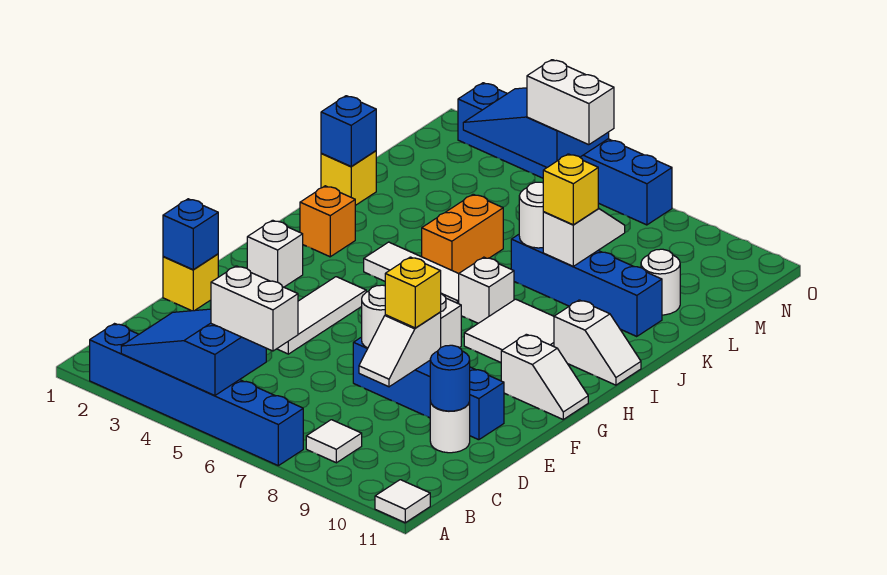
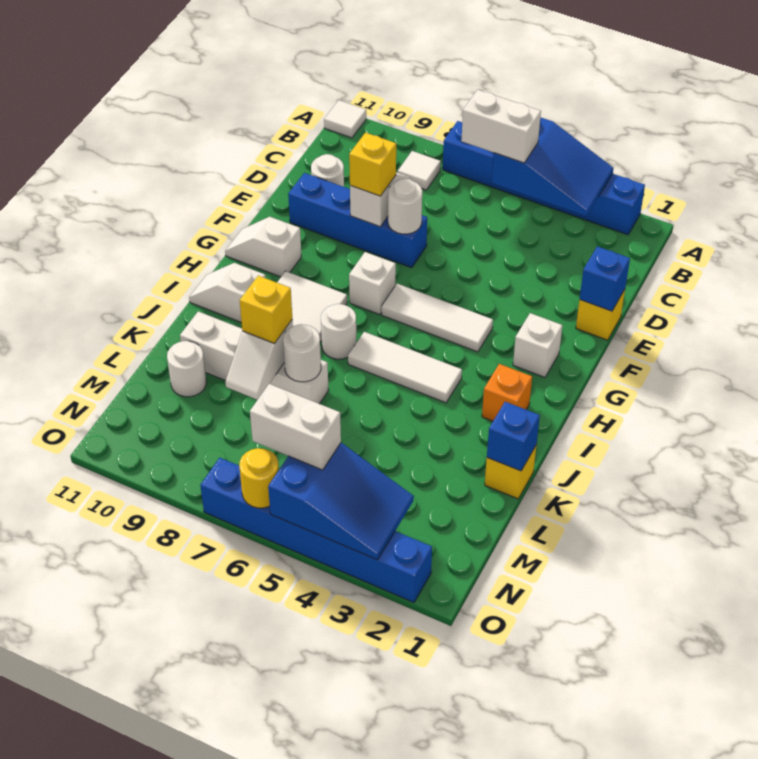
blue round brick D10 level 2 -> none
white tile E4:G4 level 1 -> white tile G4:G6 level 1
white brick I7 level 1 -> white round brick I7 level 1
orange brick J5:K5 level 1 -> none
blue brick K7:K10 level 1 -> white brick K7:K10 level 1
none -> yellow round brick O6 level 2

